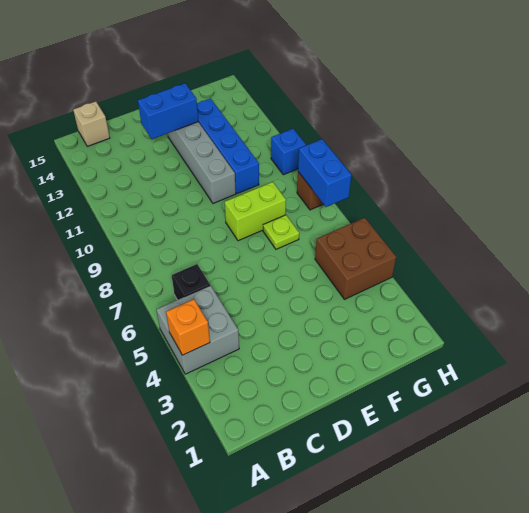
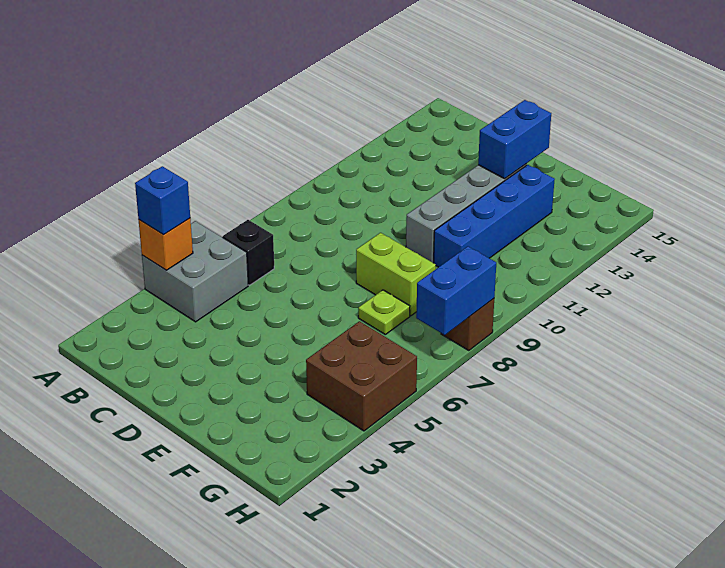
tan brick B15 level 1 -> none
blue brick D13:E13 level 2 -> blue brick E13:E14 level 2
blue brick H10 level 1 -> blue brick A4 level 3

